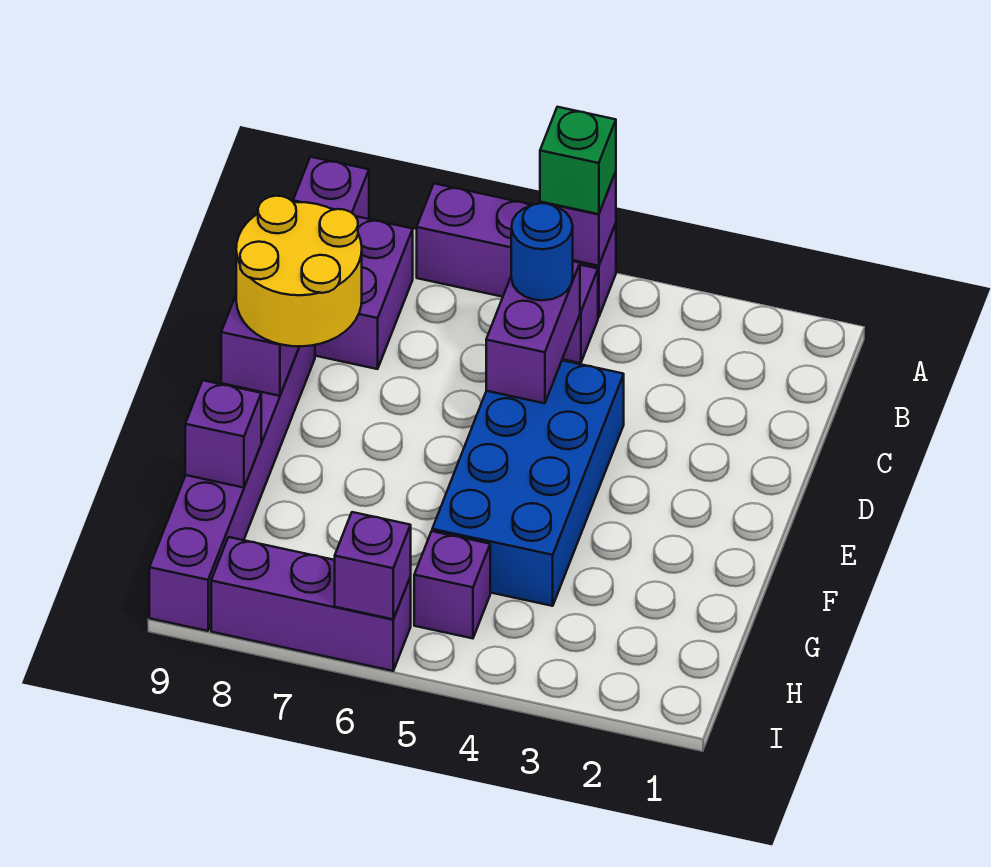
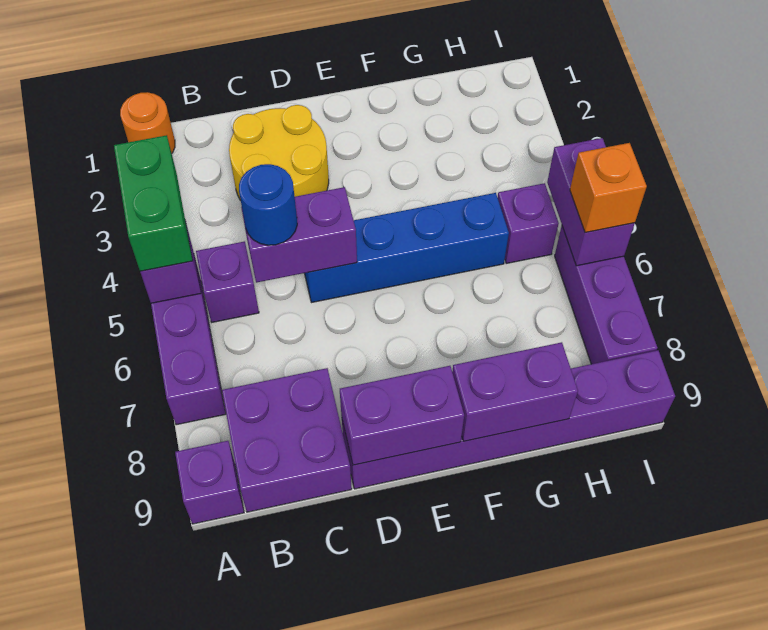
none -> orange round brick A1 level 1
green brick A5 level 3 -> green brick A4:A5 level 3
blue brick D4:G5 level 1 -> blue brick D5:G5 level 1
yellow round brick D8:E9 level 3 -> yellow round brick C2:D3 level 1
purple brick G9 level 2 -> purple brick F9:G9 level 2
purple brick I6 level 2 -> purple brick I5:I6 level 2
none -> orange brick I6 level 3

